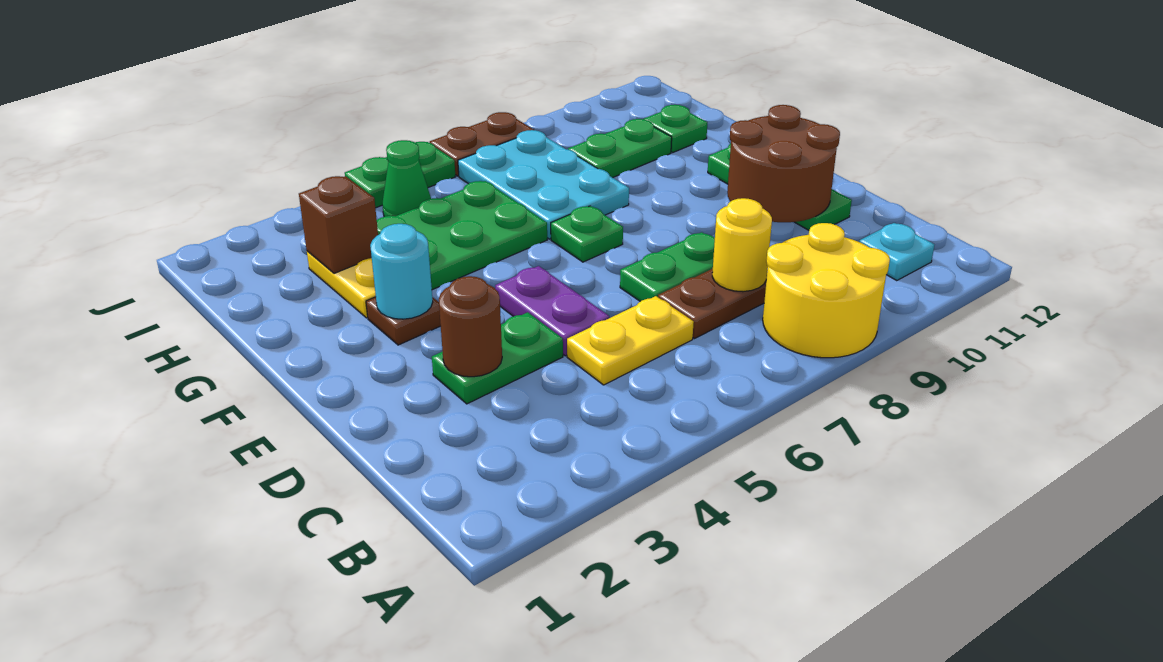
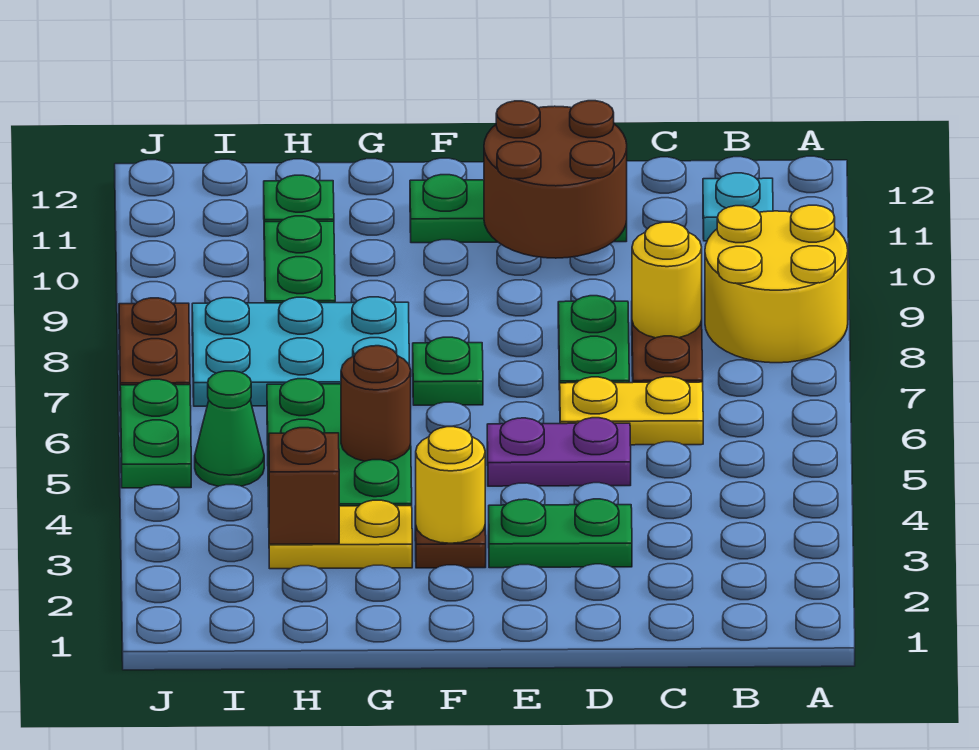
yellow plate C5:C6 level 1 -> yellow plate C6:D6 level 1
green plate D3:D4 level 1 -> green plate D3:E3 level 1
brown round brick D3 level 2 -> brown round brick G5 level 2
cyan round brick F3 level 2 -> yellow round brick F3 level 2

